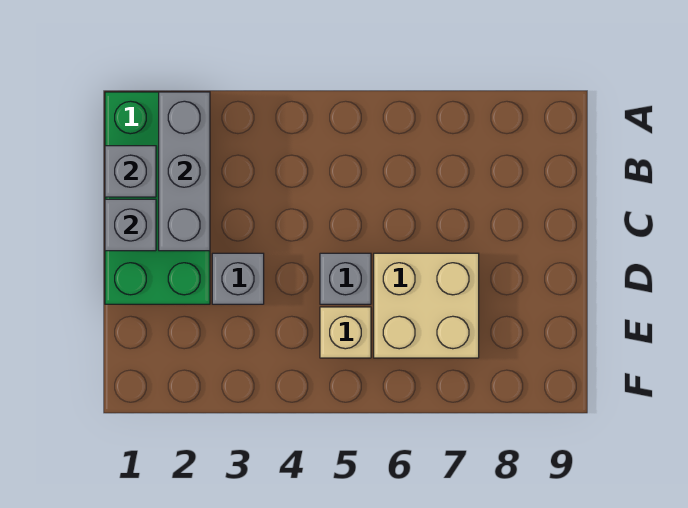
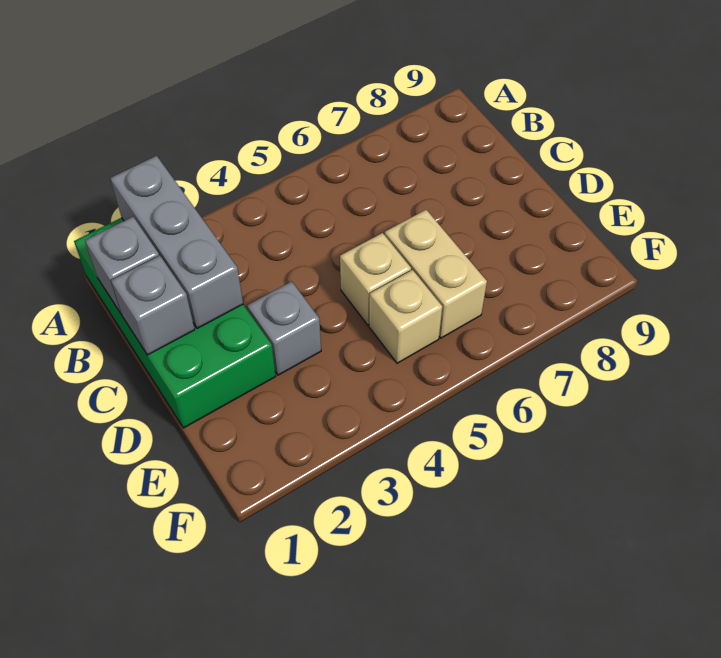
grey brick D5 level 1 -> tan brick D5 level 1
tan brick D6:E7 level 1 -> tan brick D6:E6 level 1

